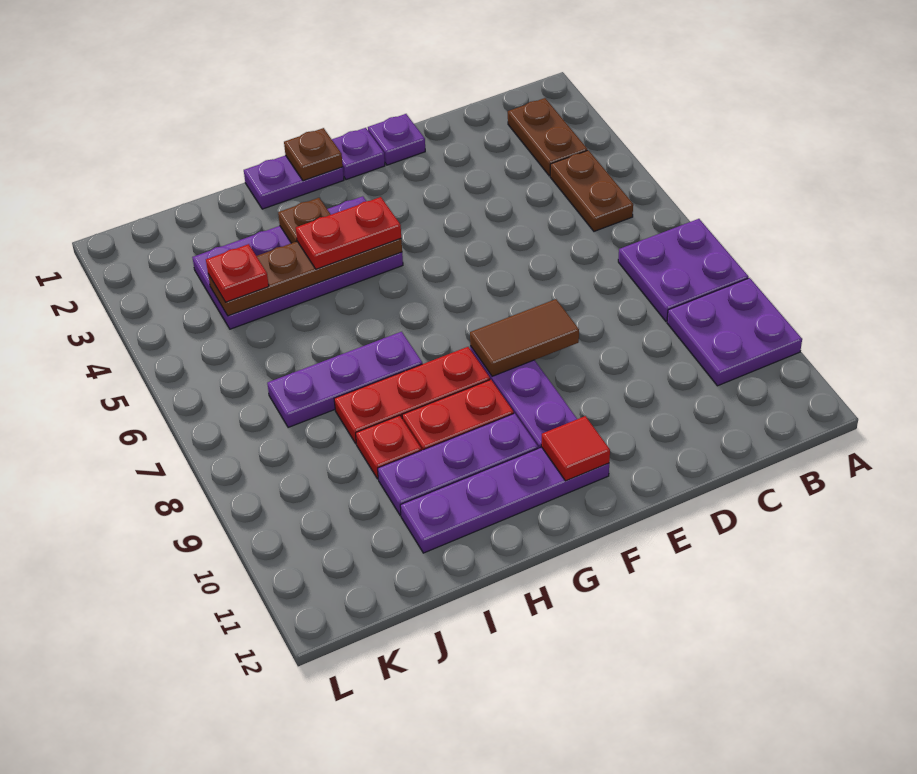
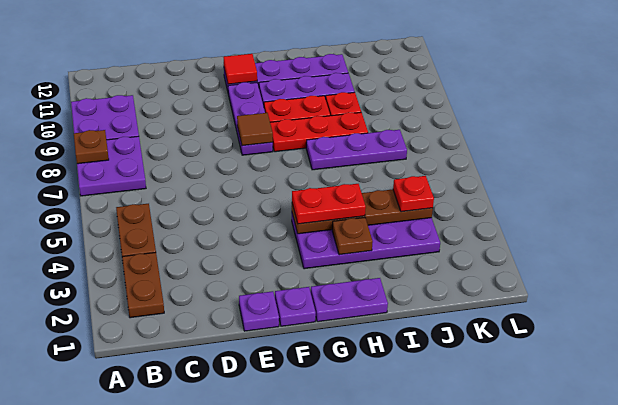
brown tile E8:F8 level 2 -> brown tile F8 level 2
brown plate G1 level 2 -> brown plate A8 level 2

